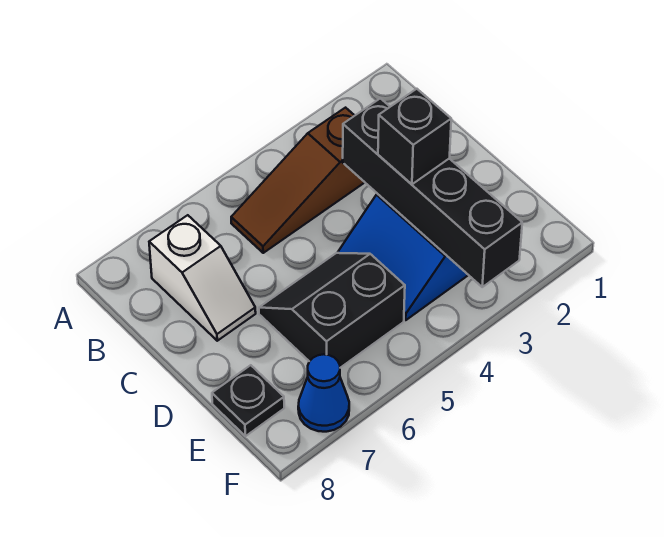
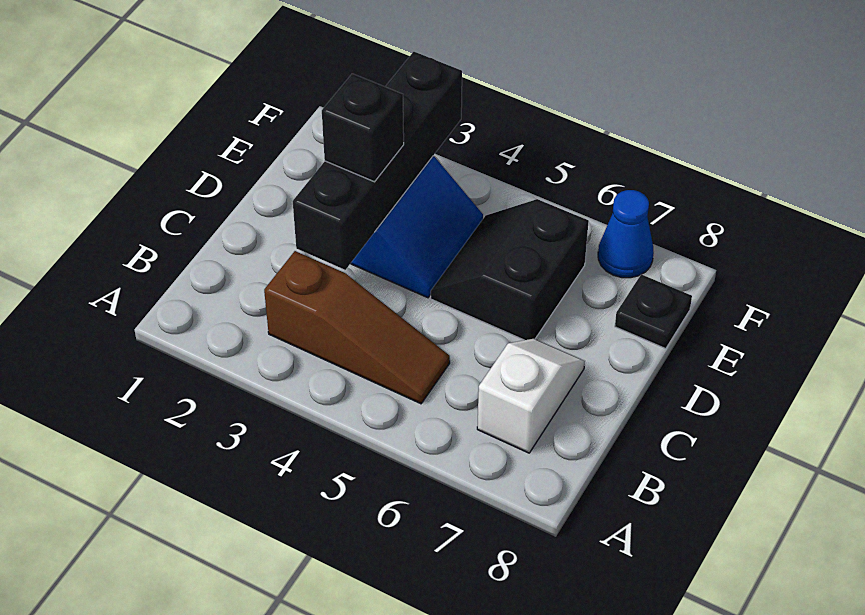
black slope D5:E6 level 1 top E -> black slope D5:E6 level 1 top 6

